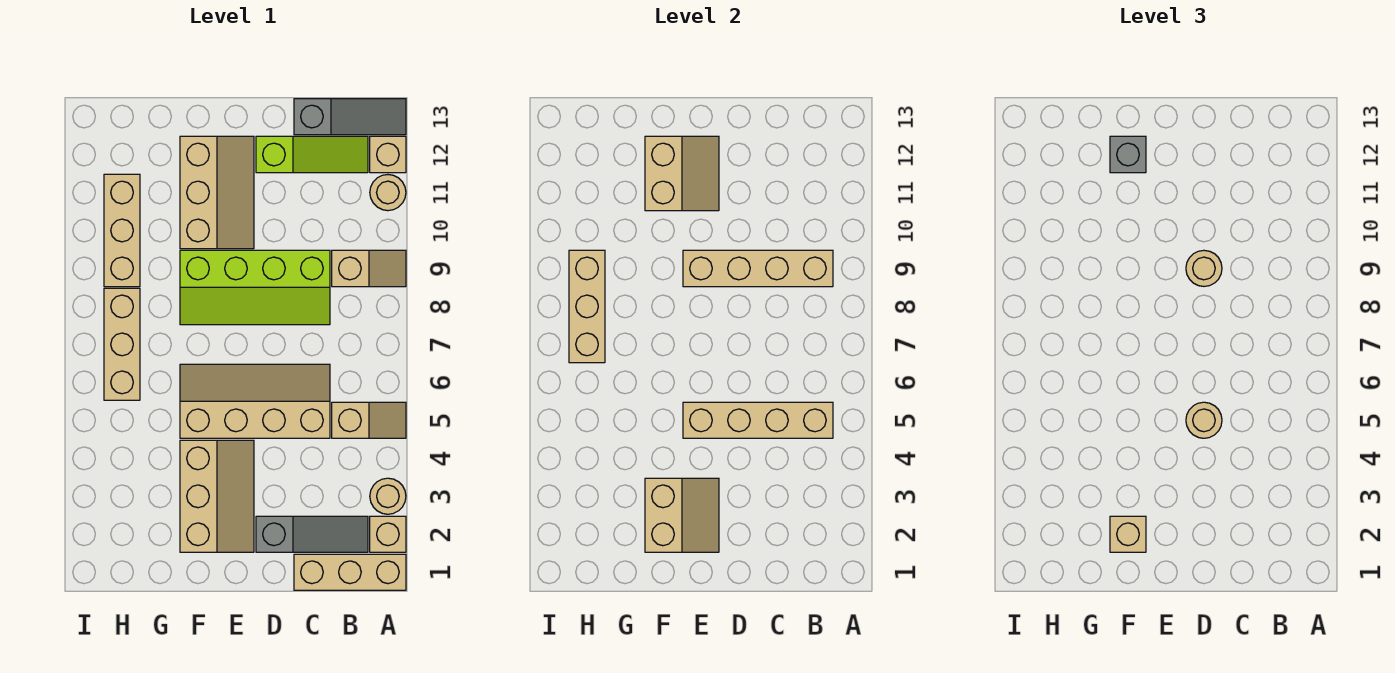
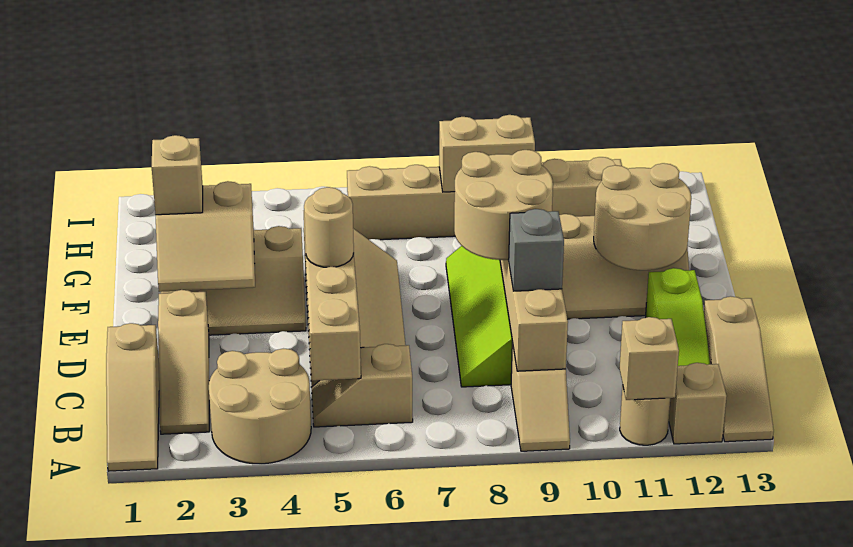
tan brick A1:C1 level 1 -> tan slope A1:C1 level 1 top C
tan brick A2 level 1 -> tan brick A11 level 2
tan round brick A3 level 1 -> tan round brick A3:B4 level 1
tan slope A5:B5 level 1 top B -> tan slope B5:B6 level 1 top 6
grey slope A13:C13 level 1 top C -> tan slope A13:C13 level 1 top C
grey slope B2:D2 level 1 top D -> tan slope B2:D2 level 1 top D
tan round brick D9 level 3 -> tan round brick D8:E9 level 3
tan slope E11:F12 level 2 top F -> tan round brick E11:F12 level 2
grey brick F12 level 3 -> grey brick C9 level 3
tan brick H7:H9 level 2 -> tan brick H8:H9 level 2

